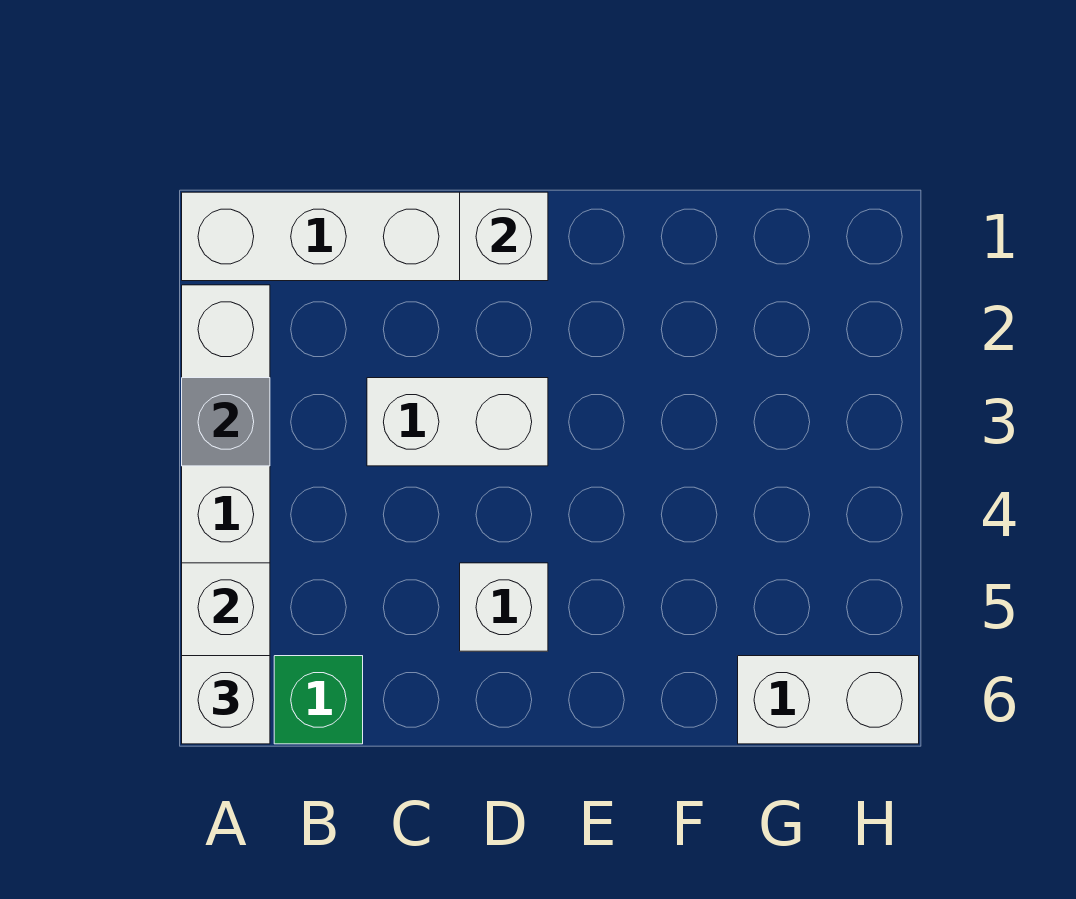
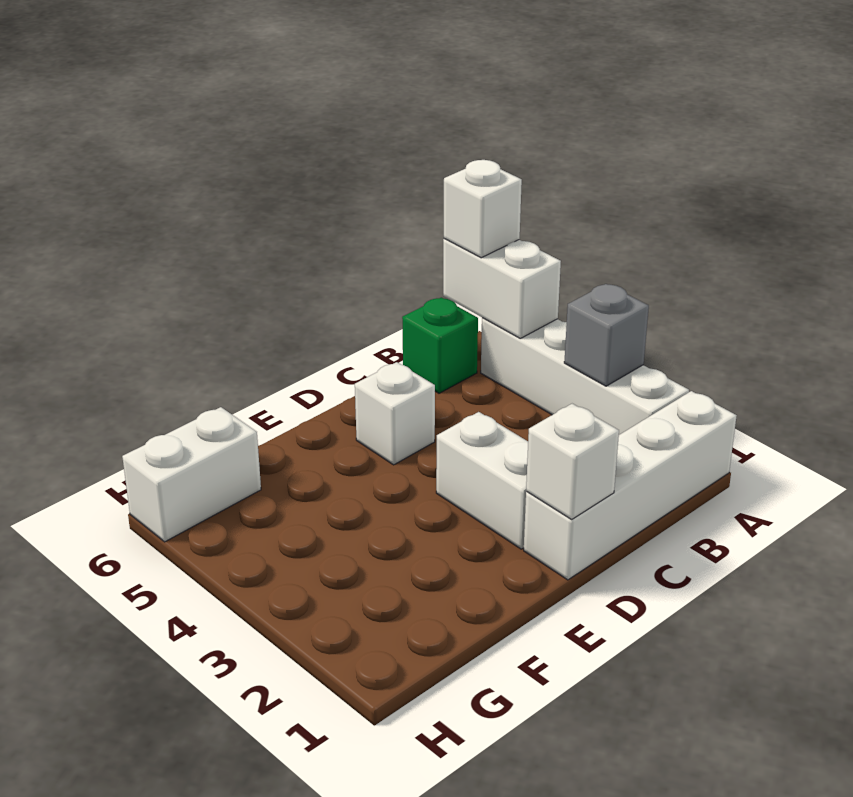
white brick C3:D3 level 1 -> white brick D2:D3 level 1

